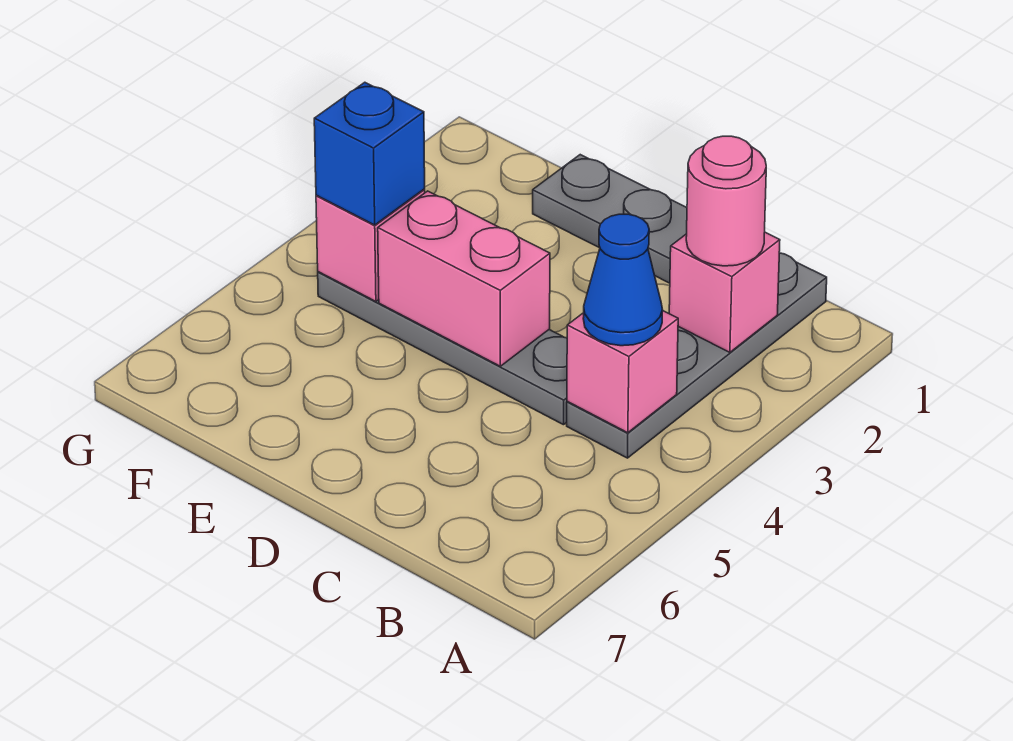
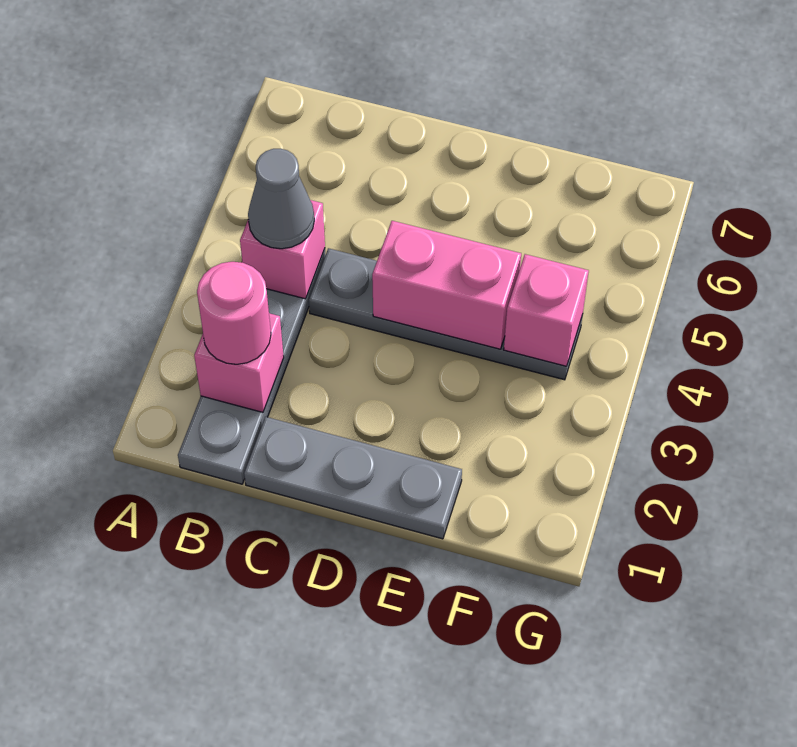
blue cone B4 level 3 -> grey cone B4 level 3
blue brick F4 level 3 -> none

